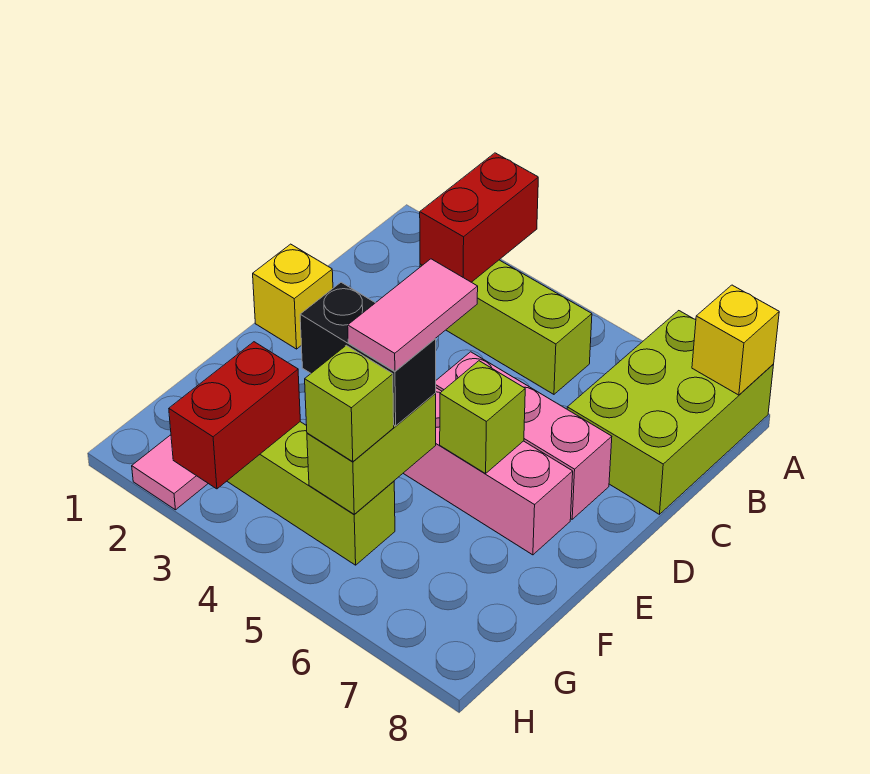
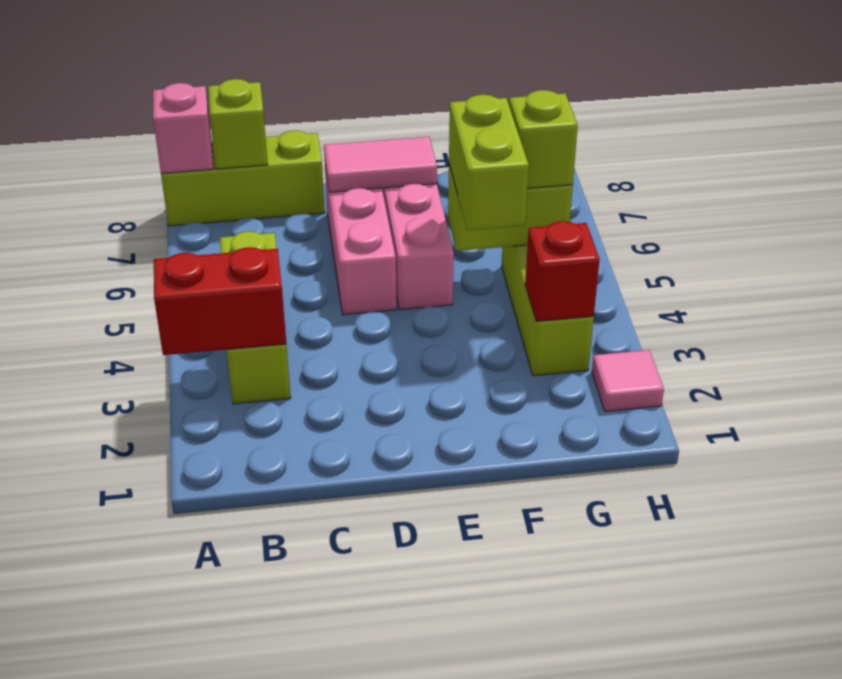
lime brick A7:C8 level 1 -> lime brick A8:C8 level 1
yellow brick A8 level 2 -> pink brick A8 level 2
yellow brick D1 level 1 -> none
pink tile E5:F5 level 4 -> pink tile D7:E7 level 2
lime brick E6 level 2 -> lime brick B8 level 2
black brick F4:F5 level 3 -> lime brick F4:F5 level 3
red brick G3:H3 level 2 -> red brick G3 level 2

